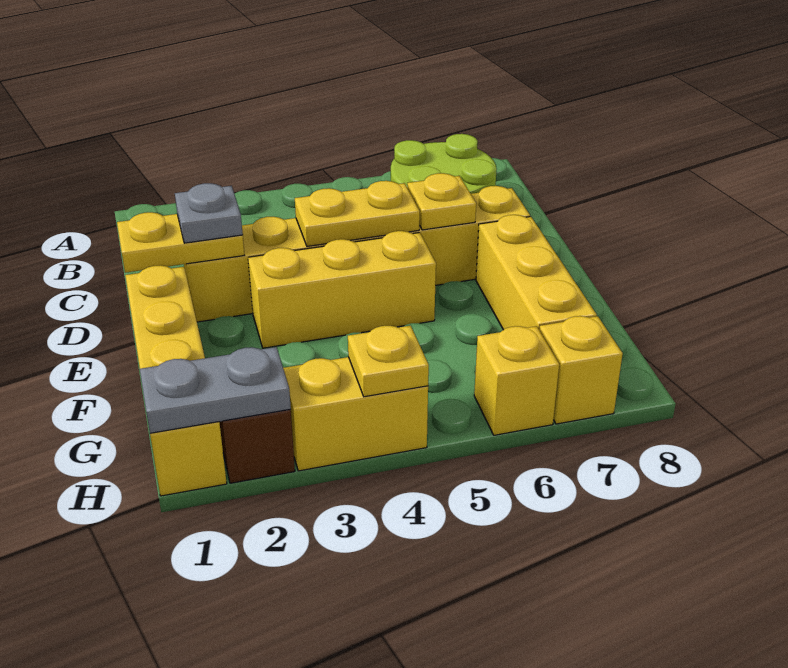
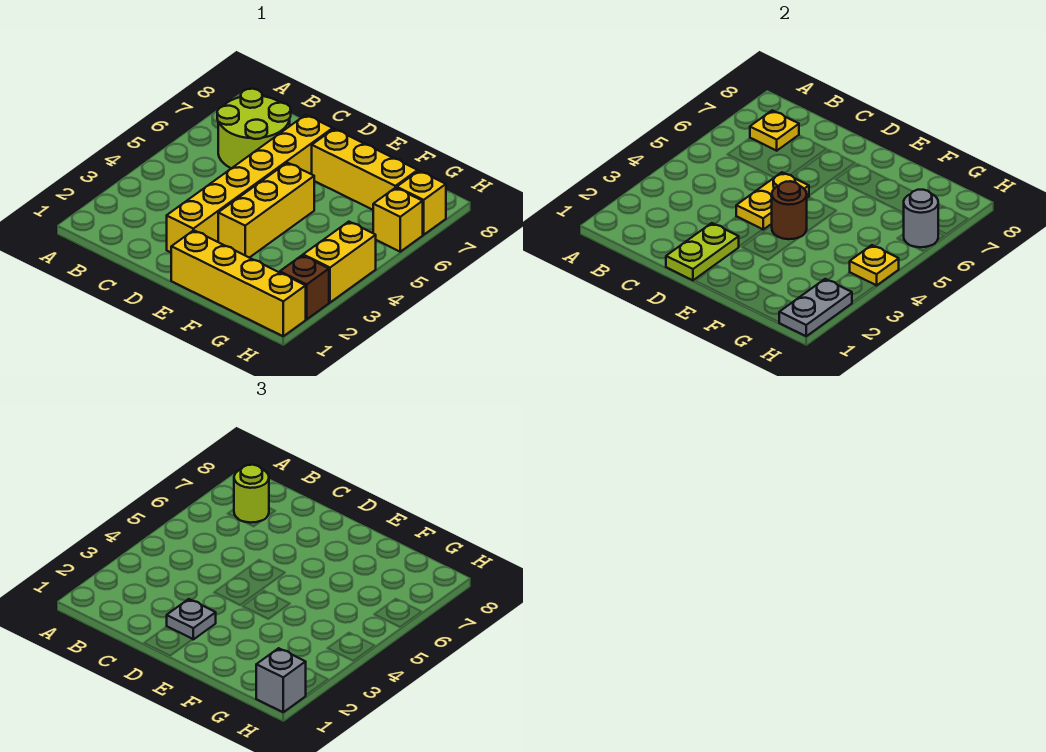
none -> lime round brick B7 level 3
yellow plate D1:D2 level 2 -> lime plate D1:D2 level 2
yellow plate D6 level 2 -> yellow plate B7 level 2
none -> brown round brick E4 level 2
none -> grey brick H1 level 3
none -> grey round brick H6 level 2

